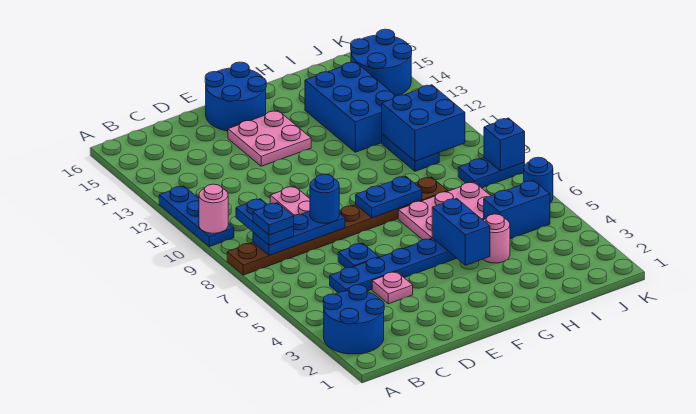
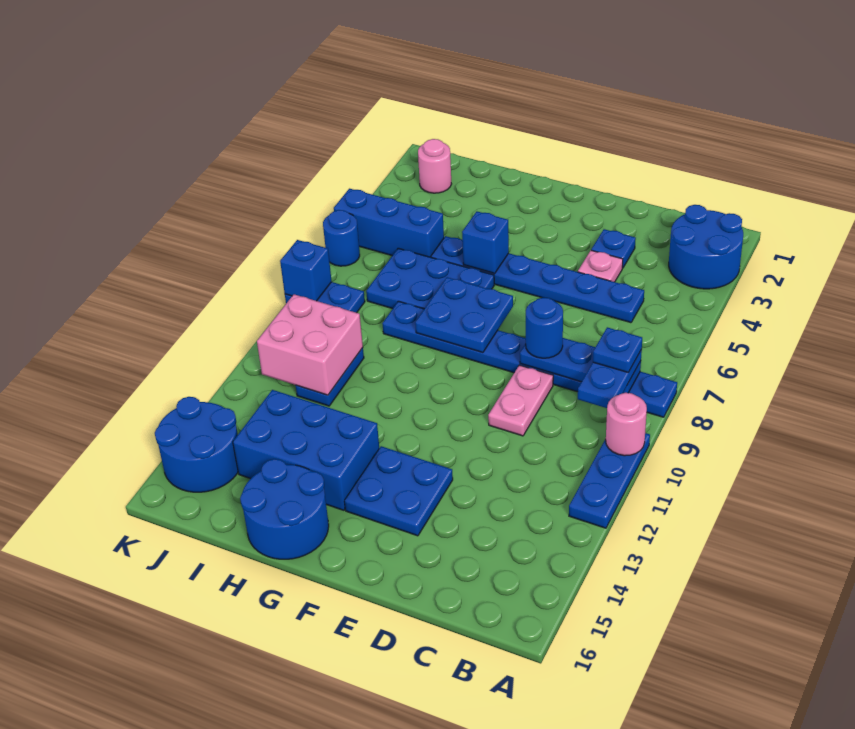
brown plate A8:H8 level 1 -> blue plate A8:H8 level 1
blue plate D6 level 1 -> blue plate D3 level 1
pink plate E13:F14 level 1 -> blue plate E13:F14 level 1
blue round brick E15:F16 level 1 -> blue round brick G15:H16 level 1
blue plate F8:G8 level 2 -> blue plate F7:G8 level 2
blue brick G4:G5 level 2 -> blue brick G5 level 2
pink plate G6:I7 level 1 -> blue plate G6:I7 level 1
pink round brick H4 level 1 -> pink round brick J2 level 1
blue brick H12:I14 level 1 -> blue brick G13:I14 level 1
blue brick I5:J5 level 1 -> blue brick I5:K5 level 1
blue brick I10:J11 level 2 -> pink brick I10:J11 level 2

